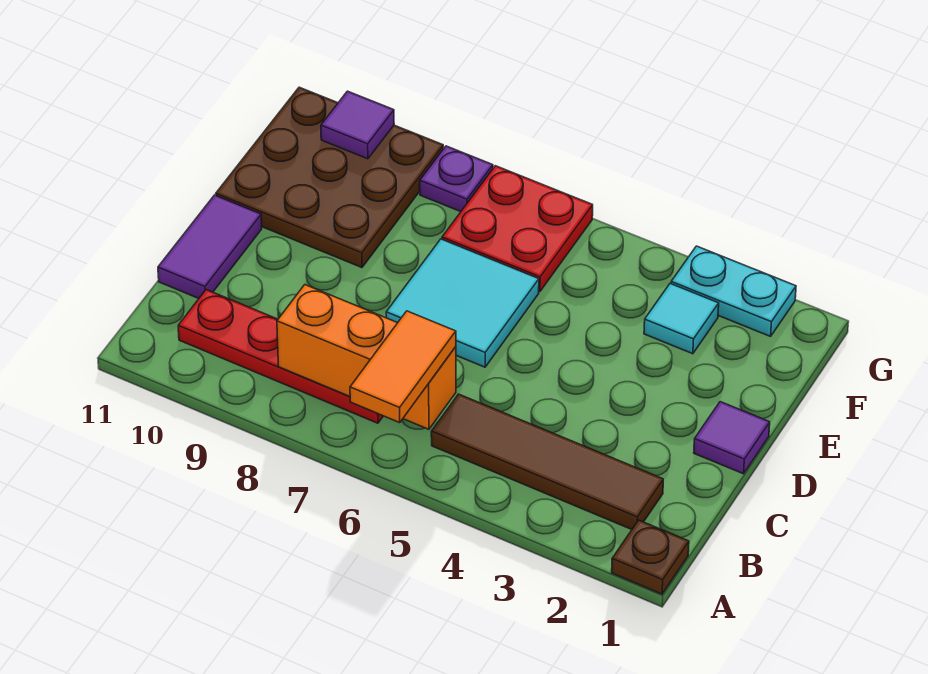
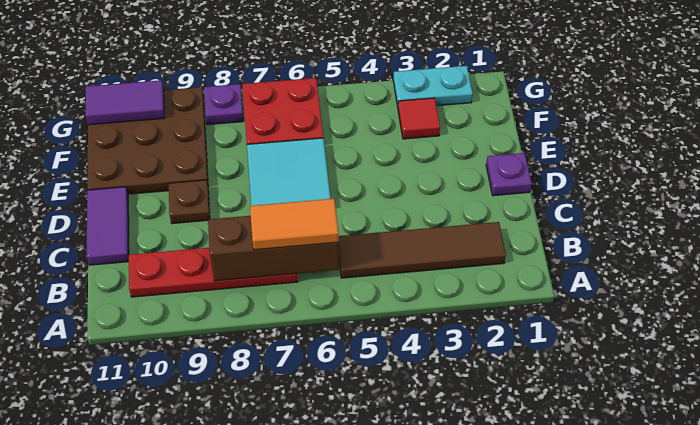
brown plate A1 level 1 -> brown plate D9 level 1
orange tile A6:B6 level 3 -> orange tile B6:B7 level 3
orange brick B6:B8 level 2 -> brown brick B6:B8 level 2
purple tile D1 level 1 -> purple plate D1 level 1
cyan tile F3 level 1 -> red tile F3 level 1
purple tile G10 level 2 -> purple tile G10:G11 level 2

